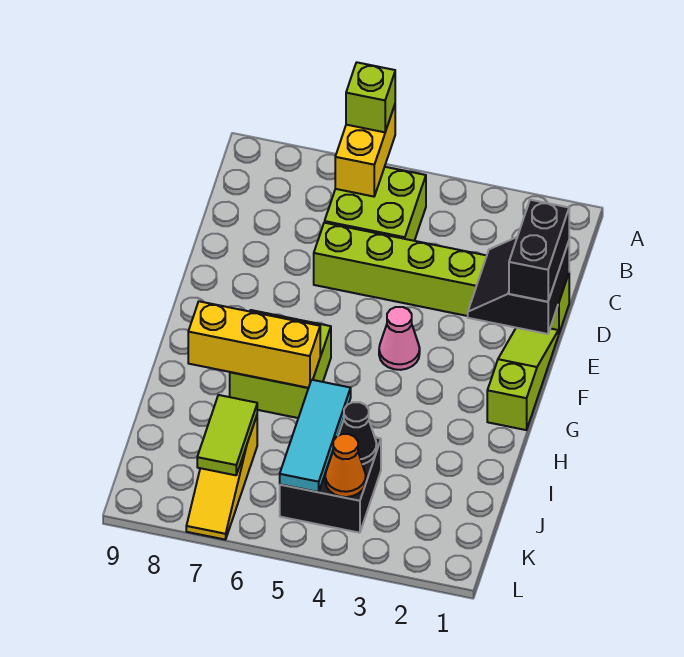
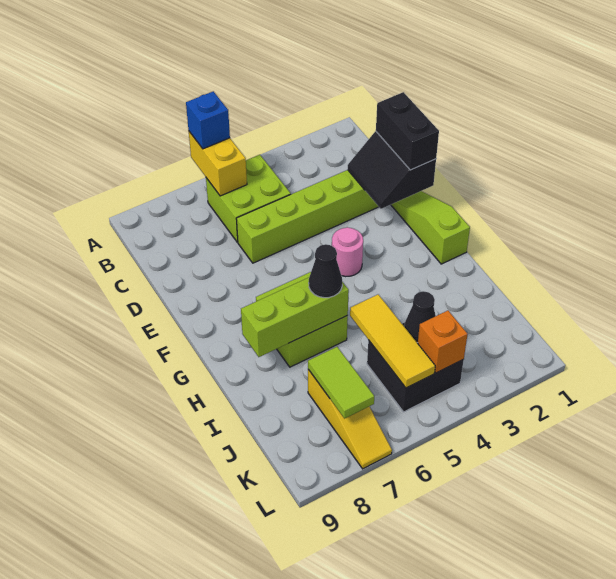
lime brick A6 level 3 -> blue brick A6 level 3
pink cone F4 level 1 -> pink round brick F4 level 1
yellow brick H6:H8 level 2 -> lime brick H6:H8 level 2
none -> black cone H6 level 3
cyan tile I5:K5 level 2 -> yellow tile I5:K5 level 2
orange cone K4 level 2 -> orange brick K4 level 2

